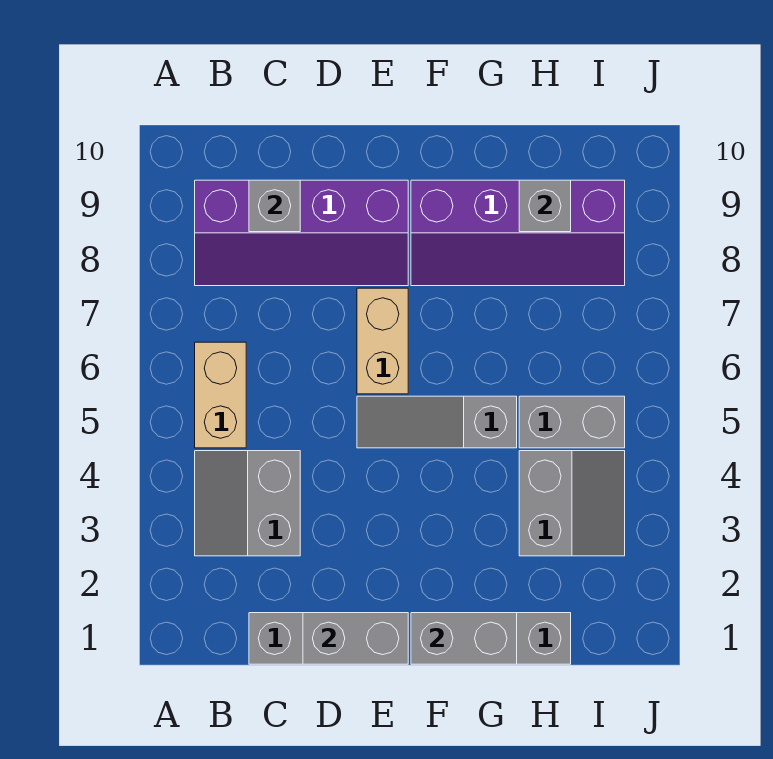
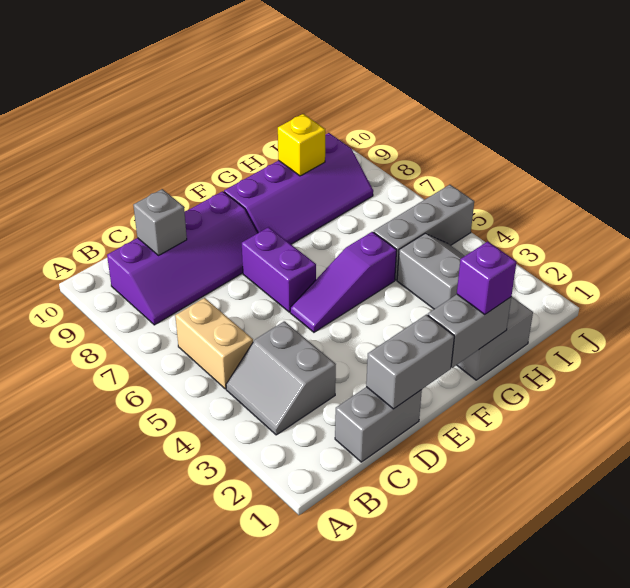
grey slope E5:G5 level 1 top G -> purple slope E5:G5 level 1 top G
tan brick E6:E7 level 1 -> purple brick E6:E7 level 1
none -> purple brick G1 level 3
grey brick H5:I5 level 1 -> grey brick H5:J5 level 1
grey brick H9 level 2 -> yellow brick H9 level 2

